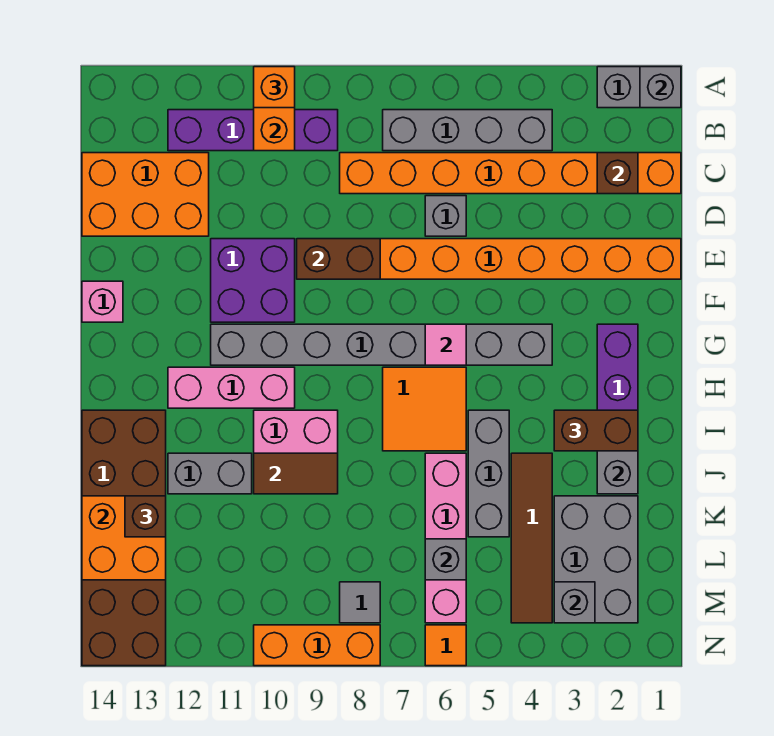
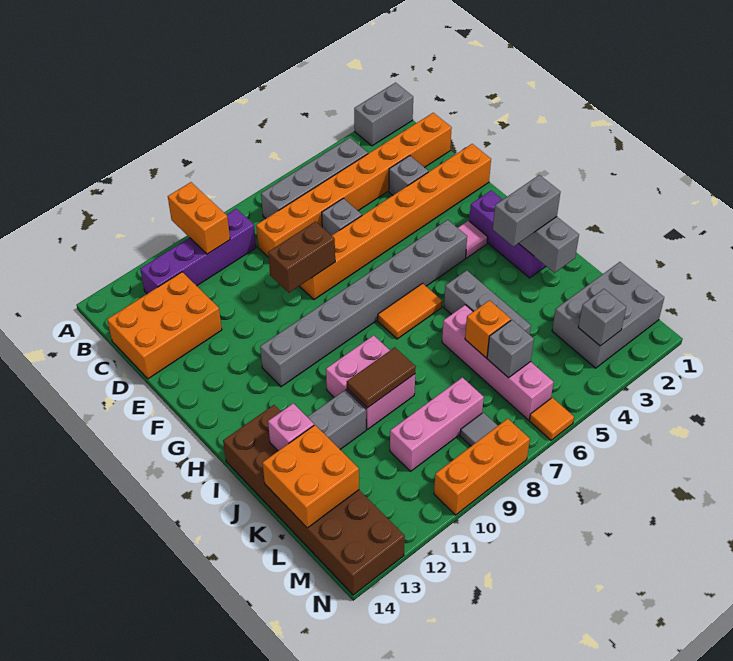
grey brick A1 level 2 -> grey brick D3 level 1
orange brick A10 level 3 -> orange brick K6 level 2
brown brick C2 level 2 -> none
purple brick E10:F11 level 1 -> none
pink brick F14 level 1 -> pink brick J13 level 2
pink tile G6 level 2 -> pink tile G3 level 1
orange tile H6:I7 level 1 -> orange tile H6:H7 level 1
pink brick H10:H12 level 1 -> pink brick L8:L10 level 1
brown brick I2:I3 level 3 -> grey brick I2:I3 level 3
brown tile J4:M4 level 1 -> none
grey brick K2:M3 level 1 -> grey brick L1:M3 level 1
brown brick K13 level 3 -> none

